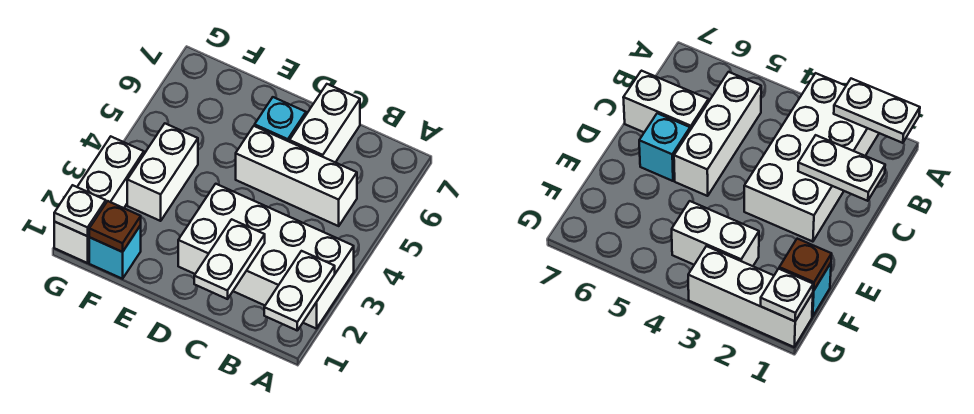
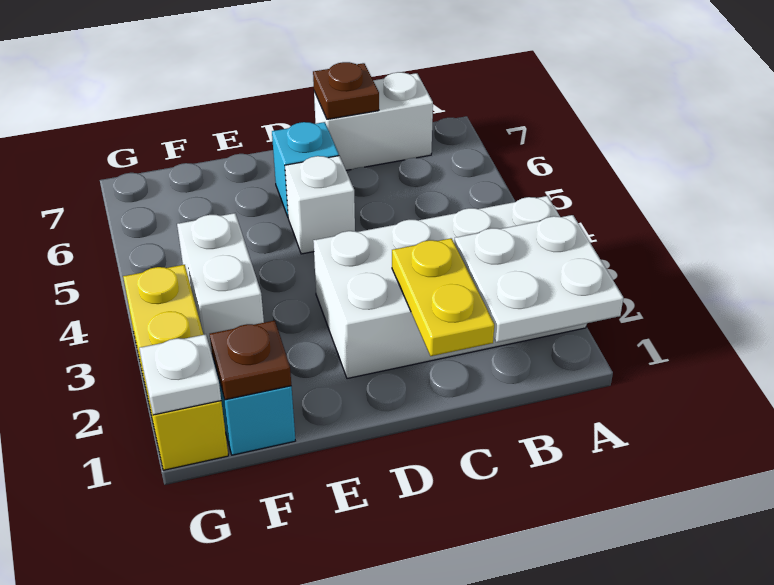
white plate A1:A2 level 2 -> white plate A1:B2 level 2
white brick B5:D5 level 1 -> white brick D5 level 1
white plate C1:C2 level 2 -> yellow plate C1:C2 level 2
white brick C6:C7 level 1 -> white brick B7:C7 level 1
none -> brown plate C7 level 2
white brick G1:G3 level 1 -> yellow brick G1:G3 level 1

